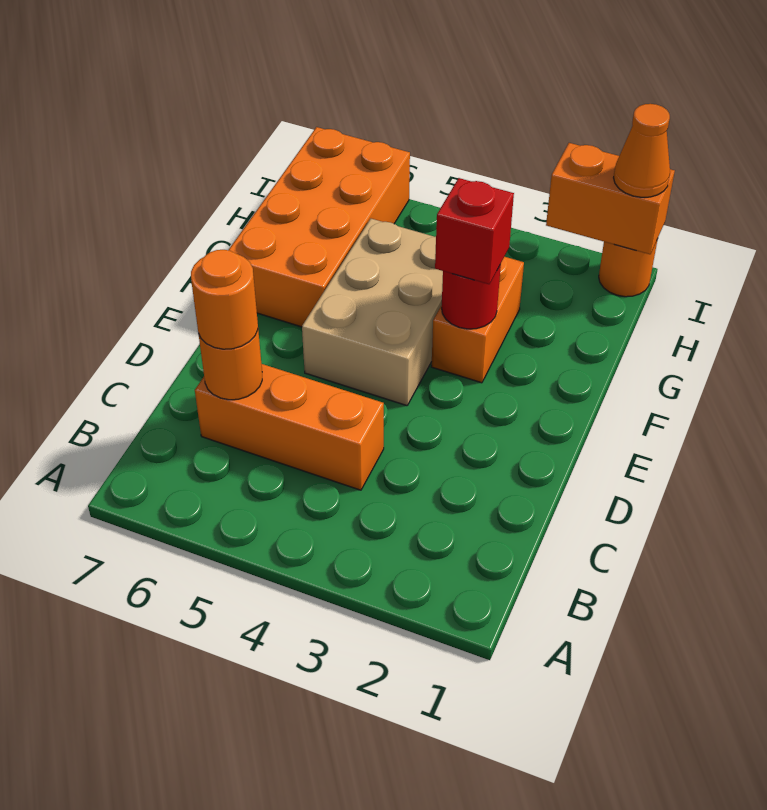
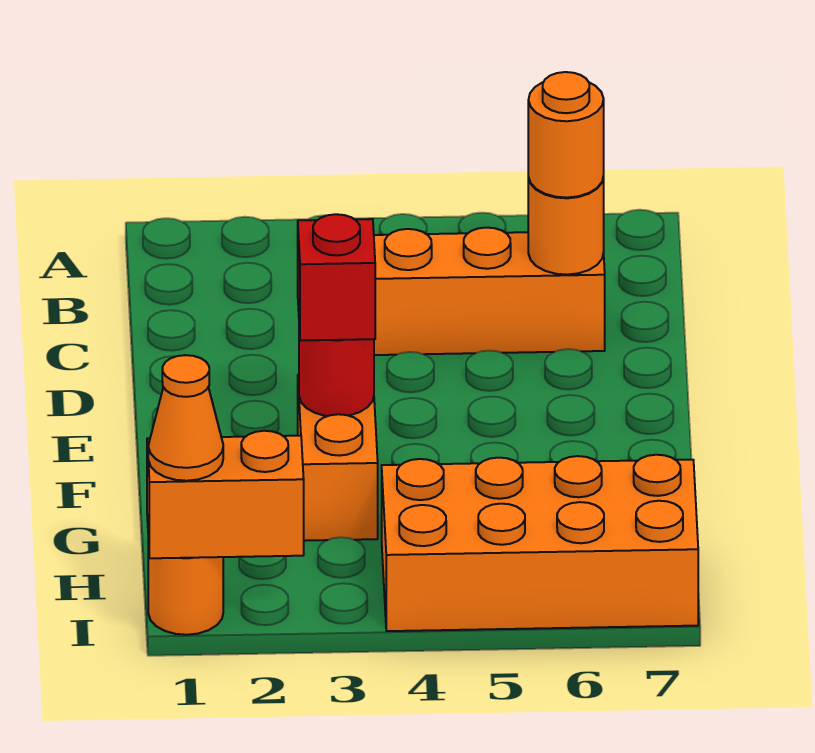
tan brick E4:G5 level 1 -> none
orange brick F6:I7 level 1 -> orange brick H4:I7 level 1

